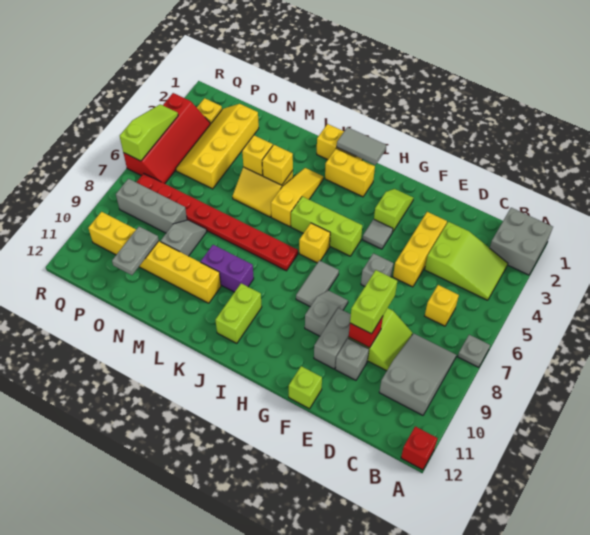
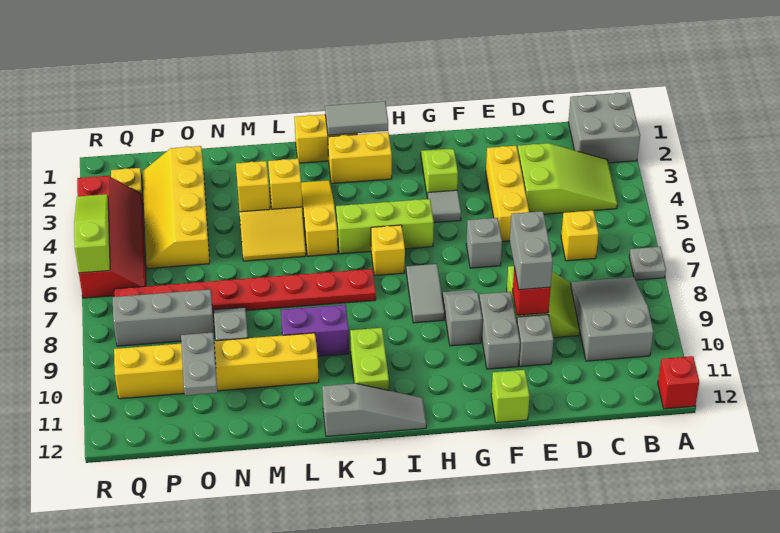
lime brick E8:E9 level 3 -> grey brick E8:E9 level 3
none -> grey slope I12:K12 level 1 top K

